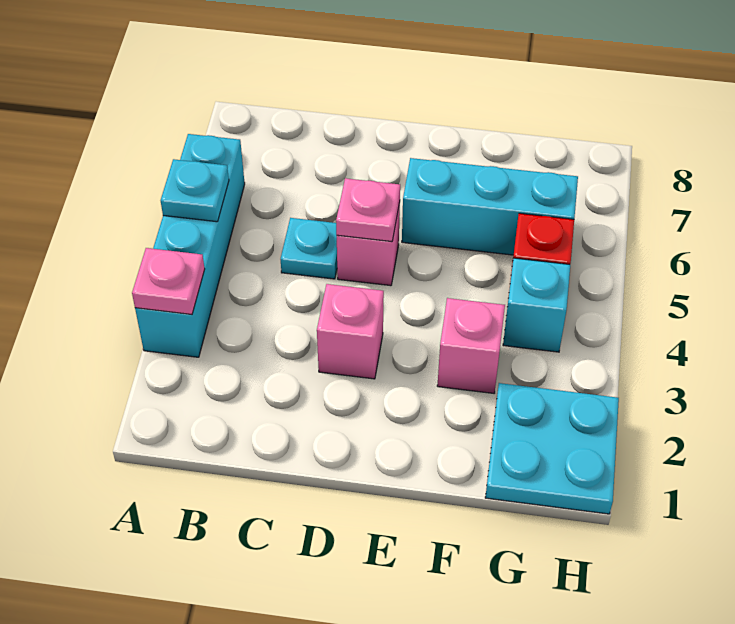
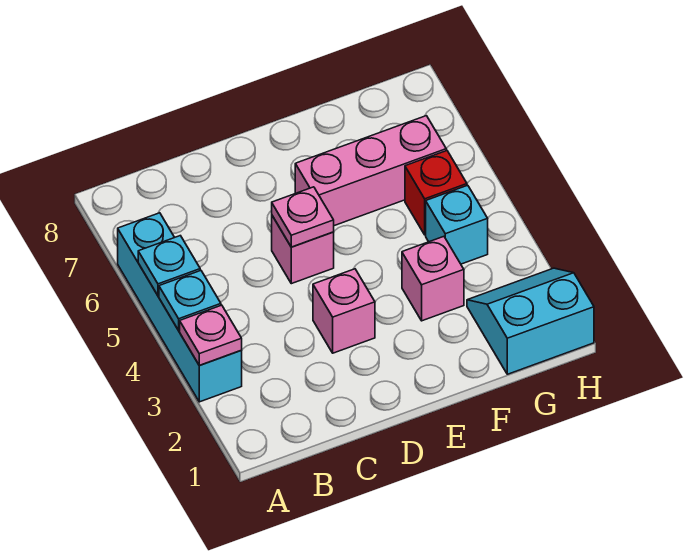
cyan plate C5 level 1 -> cyan plate A4 level 2
cyan brick E6:G6 level 1 -> pink brick E6:G6 level 1
cyan plate G1:H2 level 1 -> cyan slope G1:H2 level 1 top 1

